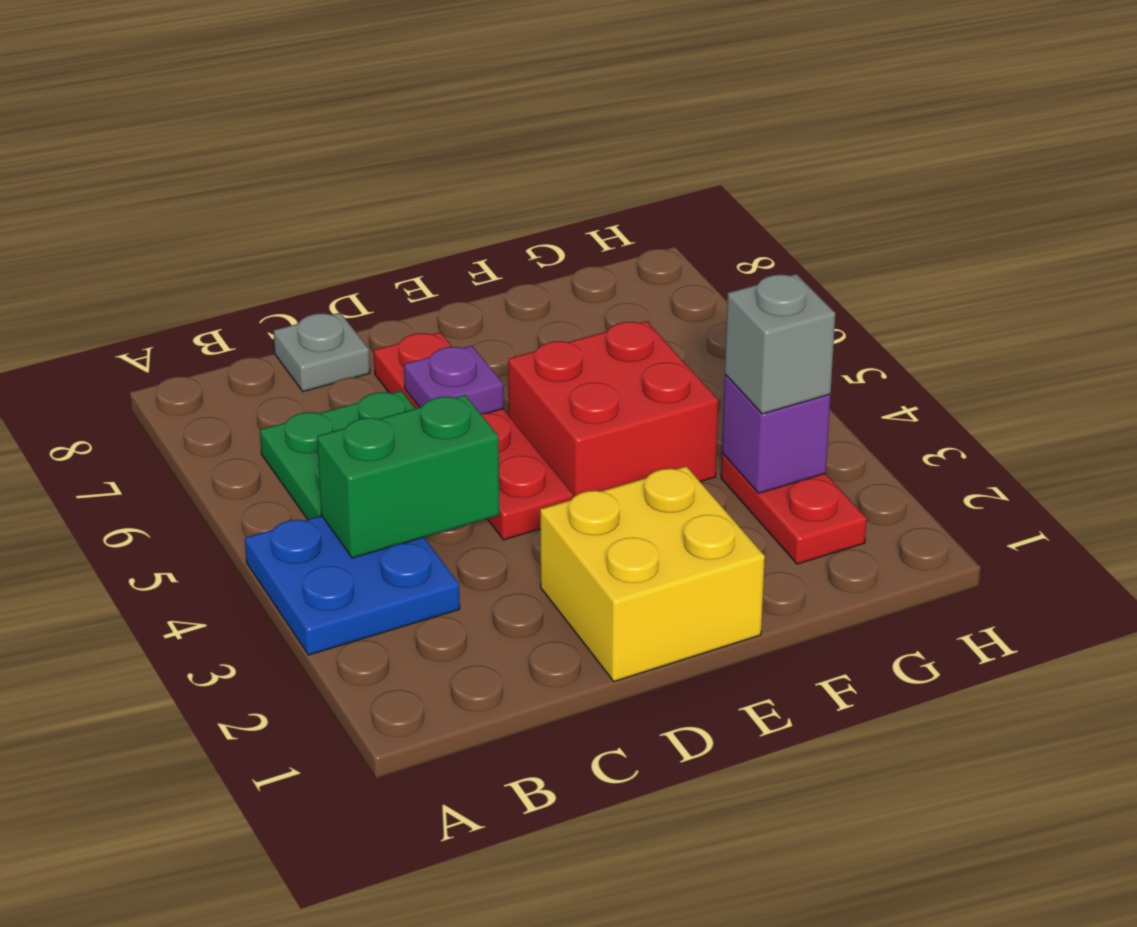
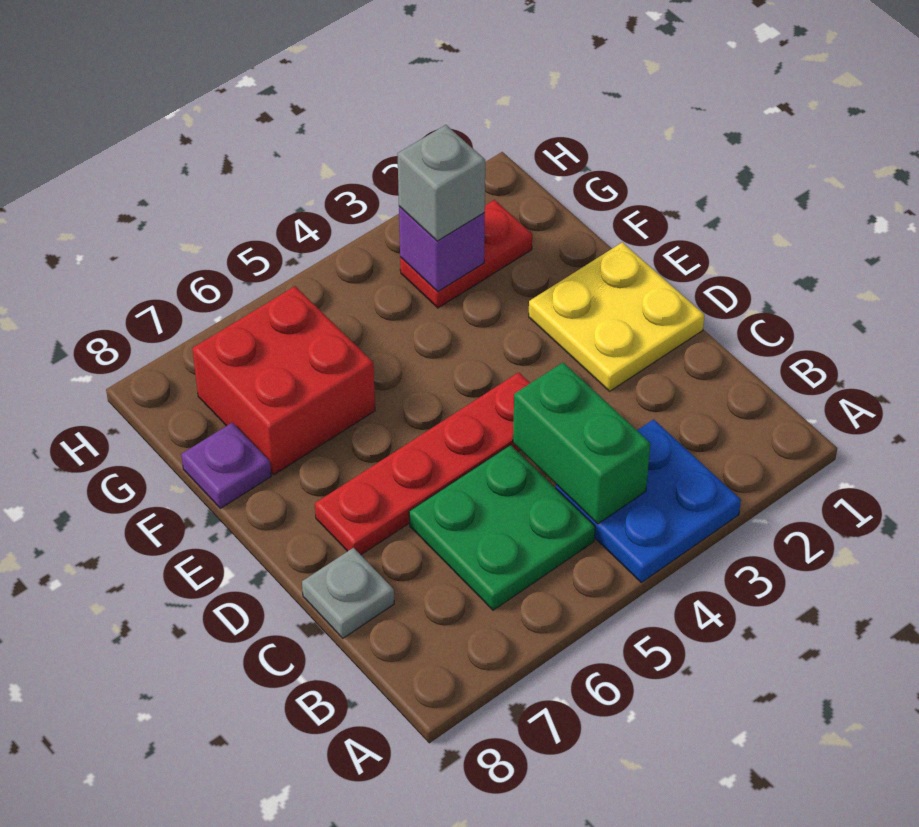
yellow brick D1:E2 level 1 -> yellow plate D1:E2 level 1
purple plate D6 level 2 -> purple plate F8 level 1
red brick E4:F5 level 1 -> red brick F6:G7 level 1

